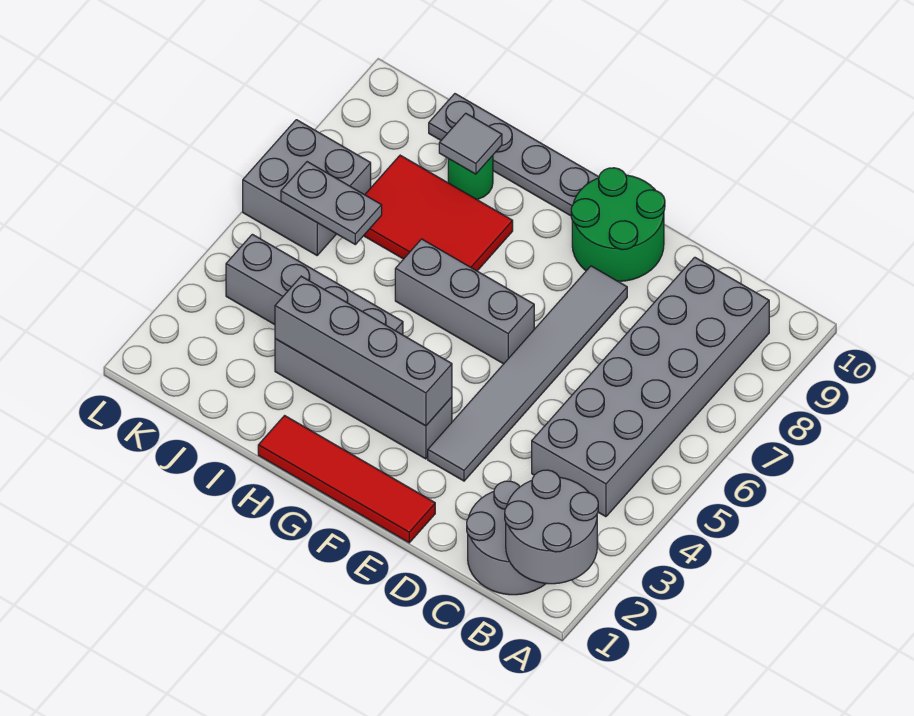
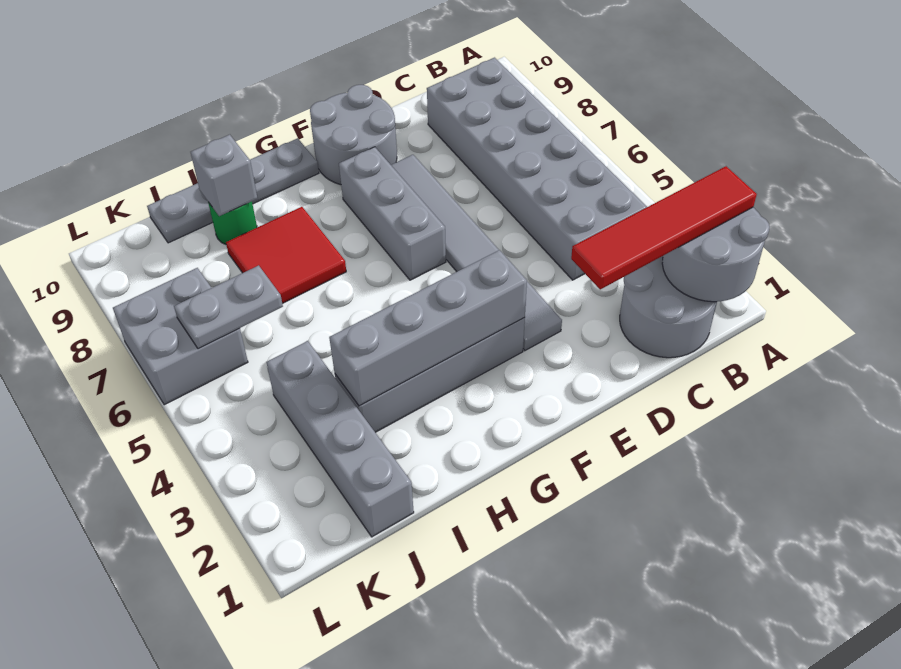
red tile E1:H1 level 1 -> red tile A2:D2 level 3
green round brick E9:F10 level 1 -> grey round brick E9:F10 level 1
grey brick F6:H6 level 1 -> grey brick F6:F8 level 1
grey brick H4:K4 level 1 -> grey brick J1:J4 level 1
red tile H7:J8 level 1 -> red tile H7:I8 level 1
grey tile I9 level 2 -> grey brick I9 level 2

